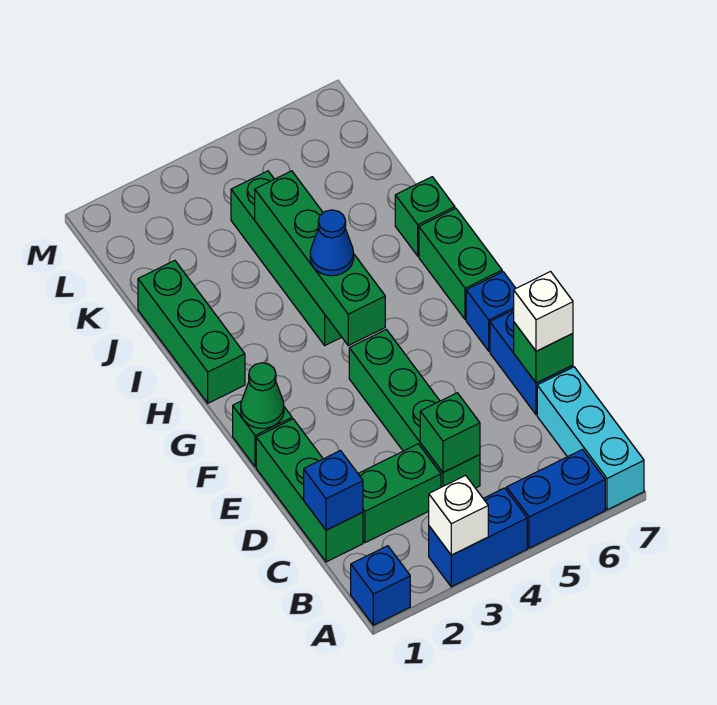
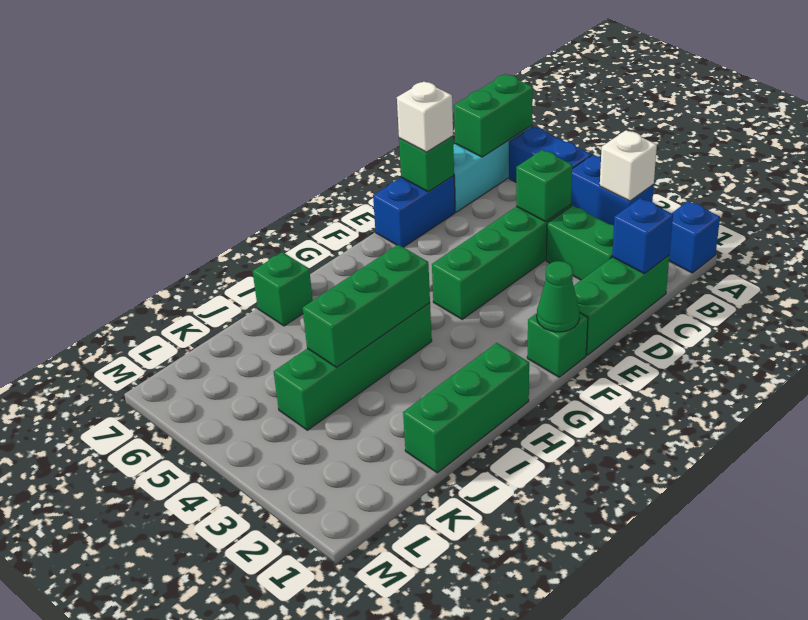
blue brick F7 level 1 -> none
green brick G4:J4 level 2 -> green brick H4:J4 level 2
green brick G7:H7 level 1 -> green brick A7:B7 level 2
blue cone H4 level 3 -> none

